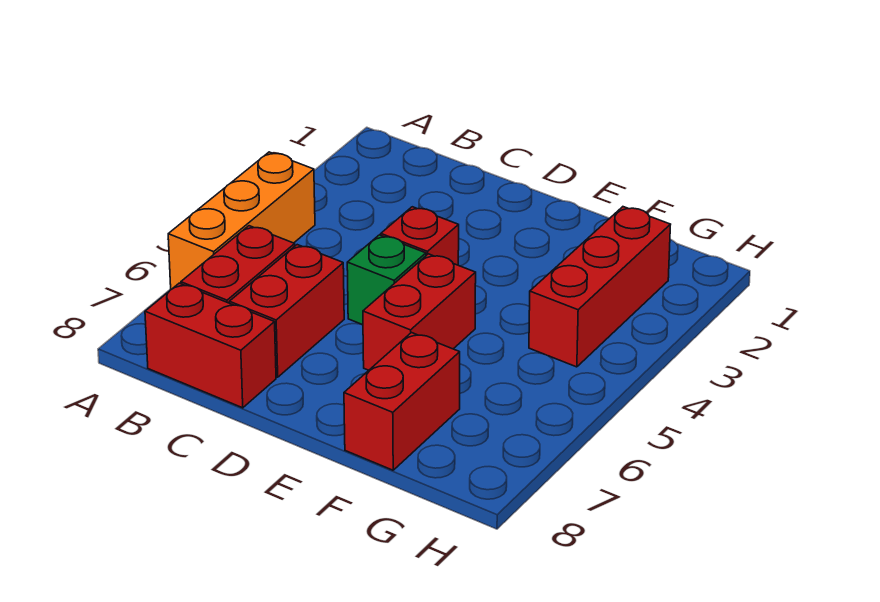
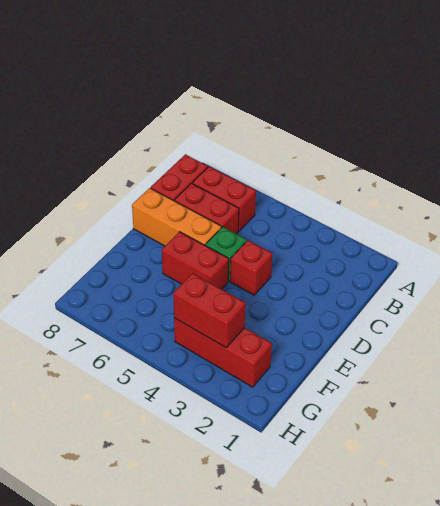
orange brick A4:A6 level 1 -> orange brick D6:D8 level 1
red brick F7:F8 level 1 -> red brick G3:G4 level 2

